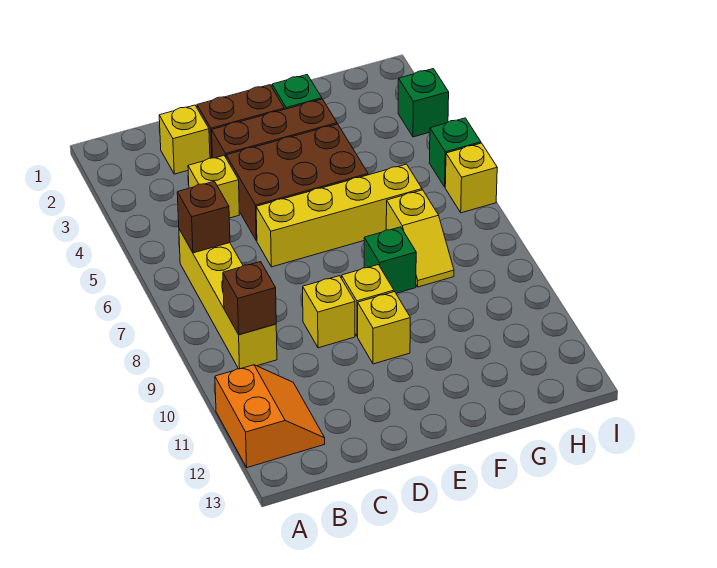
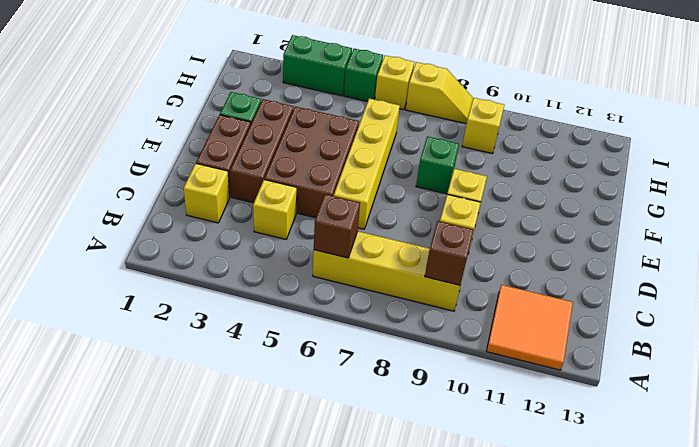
orange slope A11:B12 level 1 top A -> orange tile A11:B12 level 1
yellow brick E10 level 1 -> yellow brick H9 level 1
yellow slope G7:G8 level 1 top 7 -> yellow slope I7:I8 level 1 top 7
green brick I3 level 1 -> green brick I3:I4 level 1

